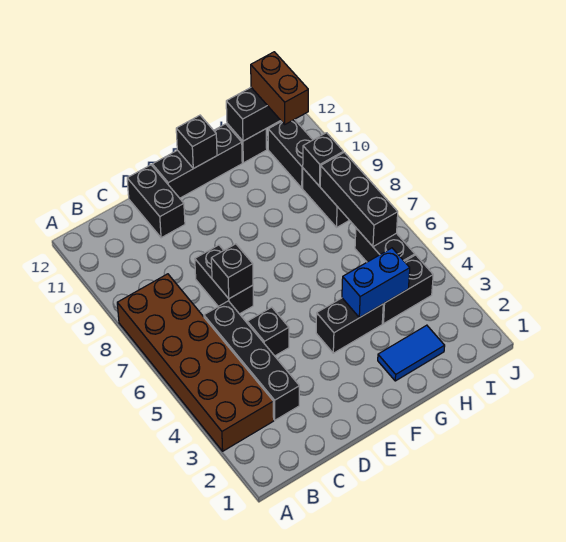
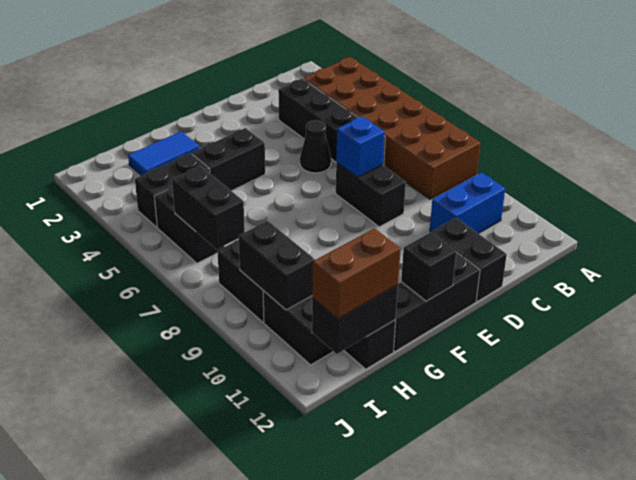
black brick D5 level 1 -> black cone D5 level 1
black brick D7 level 2 -> blue brick D7 level 2
blue brick G4:H4 level 2 -> blue brick B10:C10 level 1
black brick I6:I8 level 2 -> black brick I6:I7 level 2
black brick I9 level 2 -> black brick I9:I10 level 2
brown brick I11:I12 level 3 -> brown brick H12:I12 level 3

